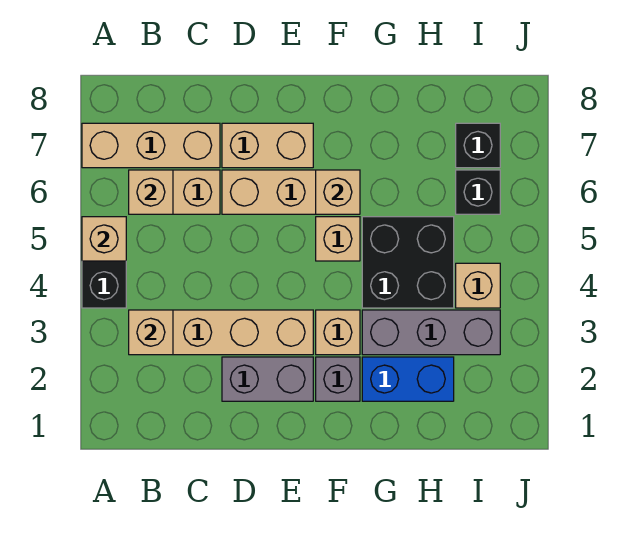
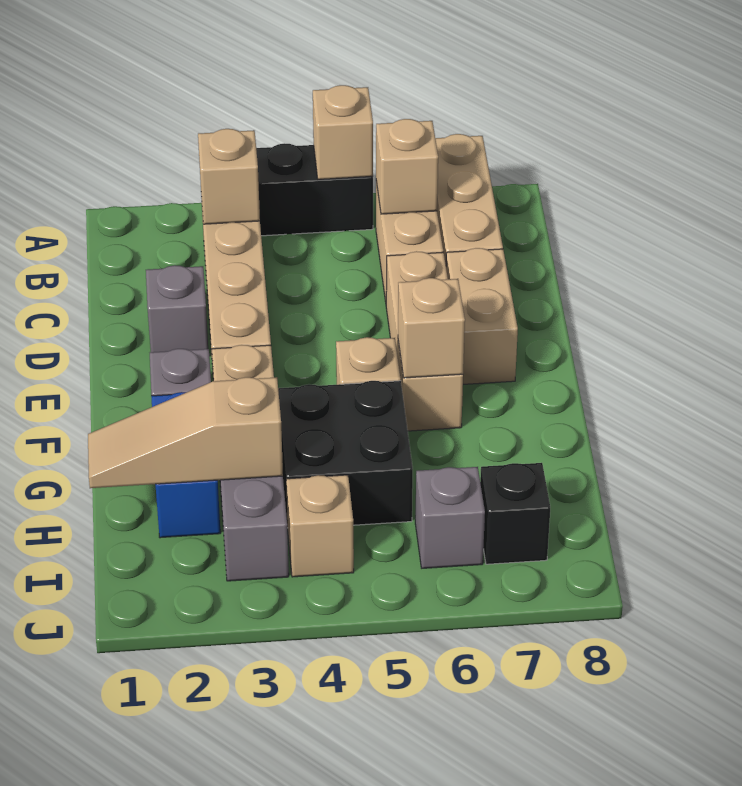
grey brick D2:E2 level 1 -> grey brick D2 level 1
none -> tan slope H1:H3 level 2 top 3
black brick I6 level 1 -> grey brick I6 level 1

